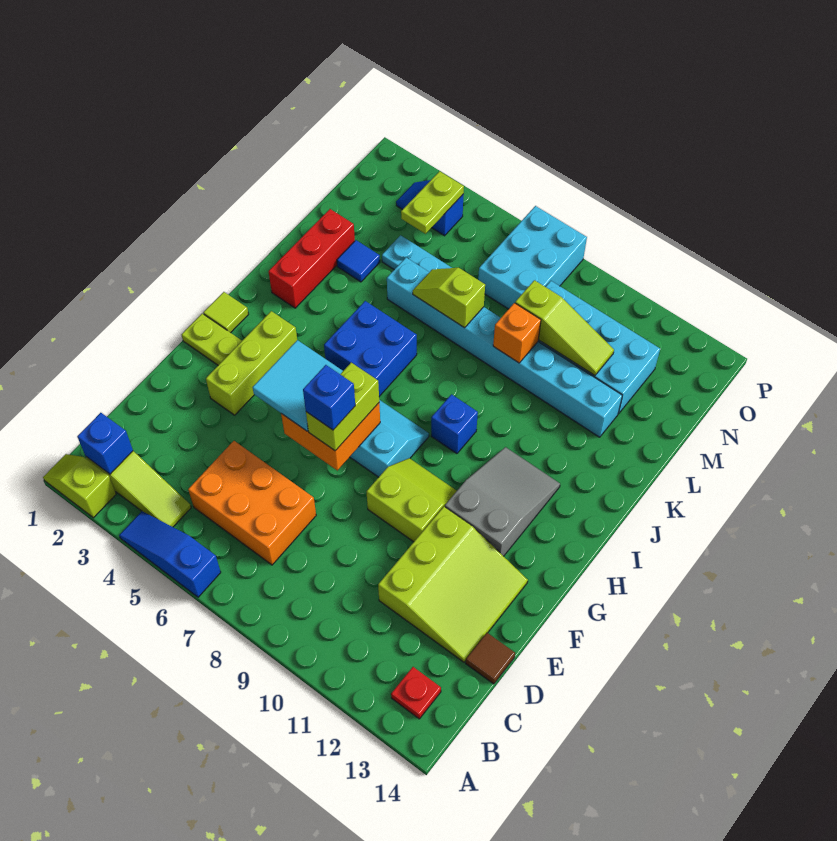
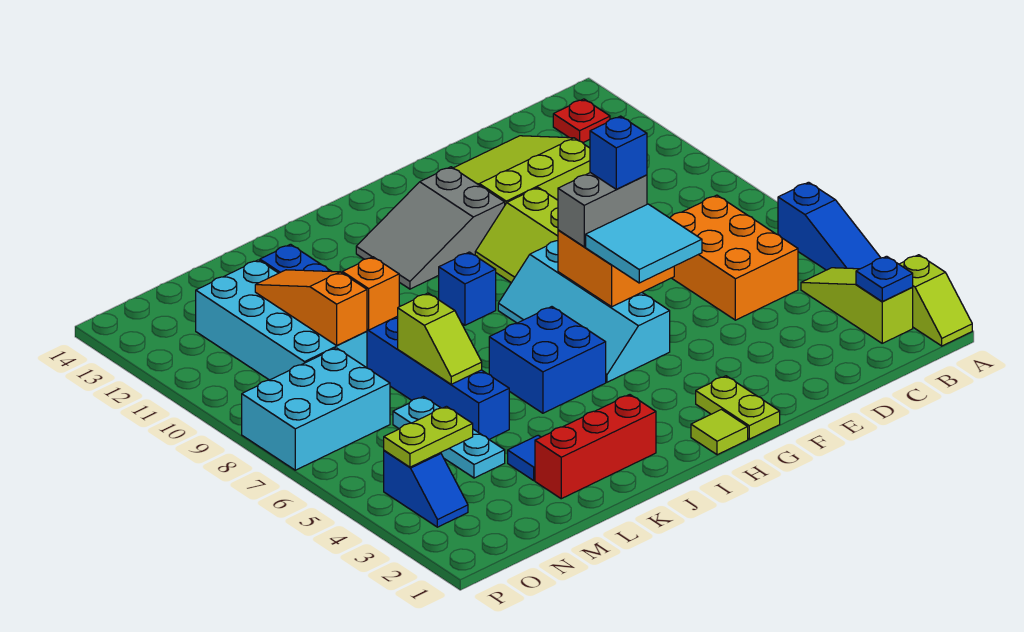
blue brick B2 level 2 -> blue plate B2 level 2
brown tile D14 level 1 -> none
lime brick F3:H3 level 1 -> none
lime brick F7:G7 level 3 -> grey brick F7:G7 level 3
cyan brick L5:L12 level 1 -> blue brick L5:L12 level 1
lime slope M9:M11 level 2 top 9 -> orange slope M9:M11 level 2 top 9

